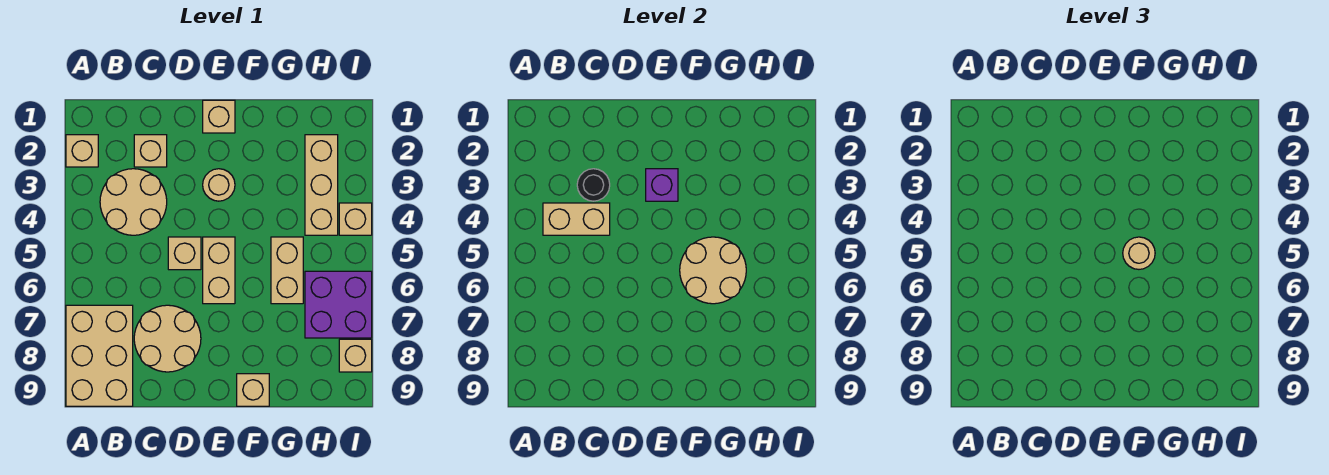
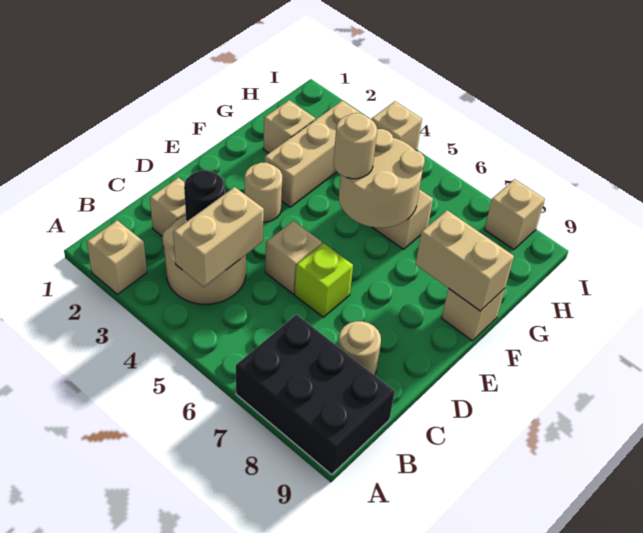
tan brick A7:B9 level 1 -> black brick A7:B9 level 1
tan round brick C7:D8 level 1 -> tan round brick C8 level 1
none -> lime brick D6 level 1
tan brick E1 level 1 -> tan brick G2 level 1
purple brick E3 level 2 -> none
tan brick E5:E6 level 1 -> tan brick F8:F9 level 2
tan brick H2:H4 level 1 -> tan brick F3:H3 level 1
purple brick H6:I7 level 1 -> none

